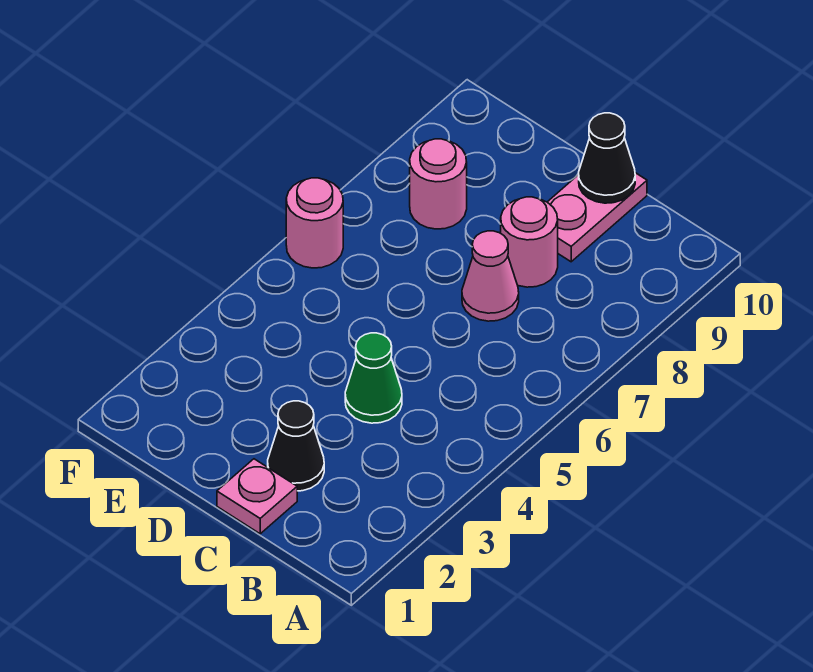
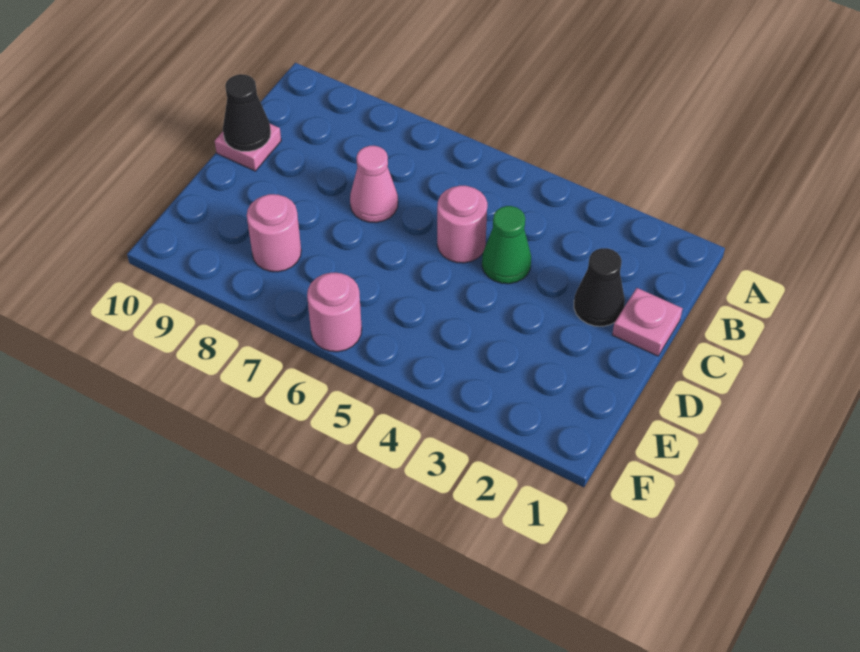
pink round brick C8 level 1 -> pink round brick C5 level 1
pink plate C9:C10 level 1 -> pink plate C10 level 1

